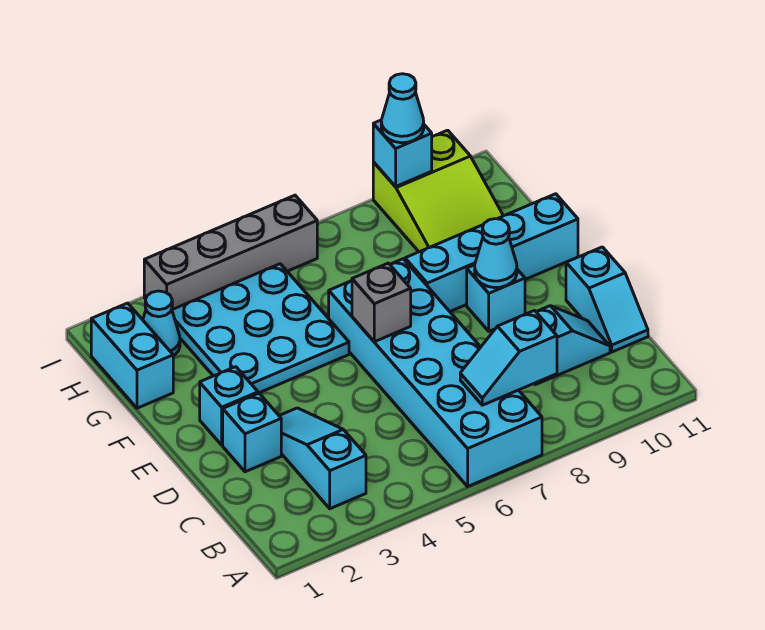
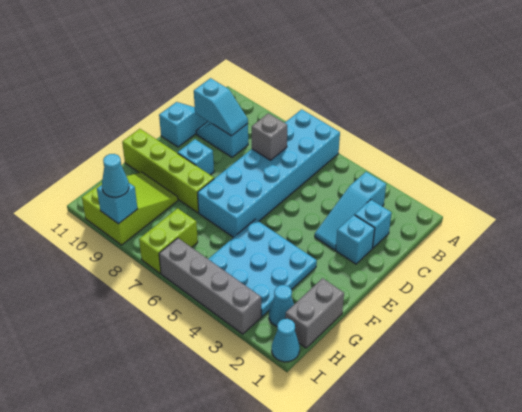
cyan slope B7:B8 level 2 top 8 -> cyan slope C9:C10 level 2 top 10
cyan brick E2 level 1 -> cyan brick C2 level 1
grey brick E6 level 2 -> grey brick C7 level 2
cyan cone E9 level 2 -> cyan cone I1 level 1
cyan brick F8:F11 level 1 -> lime brick F8:F11 level 1
cyan brick G1:H1 level 1 -> grey brick G1:H1 level 1
none -> lime brick H7:I7 level 1

